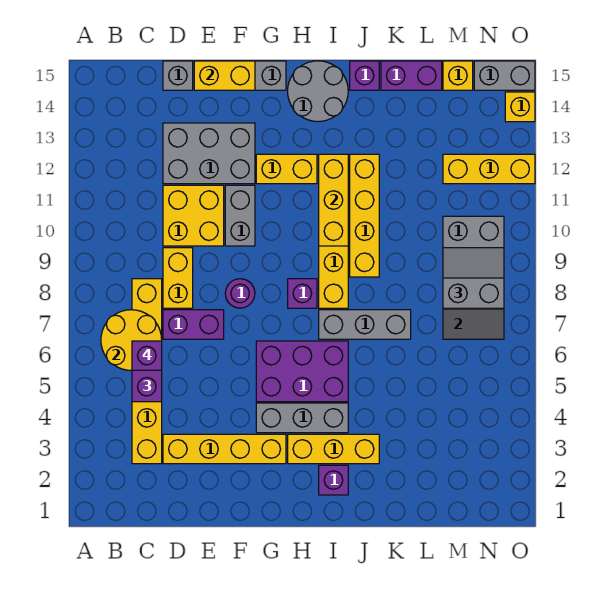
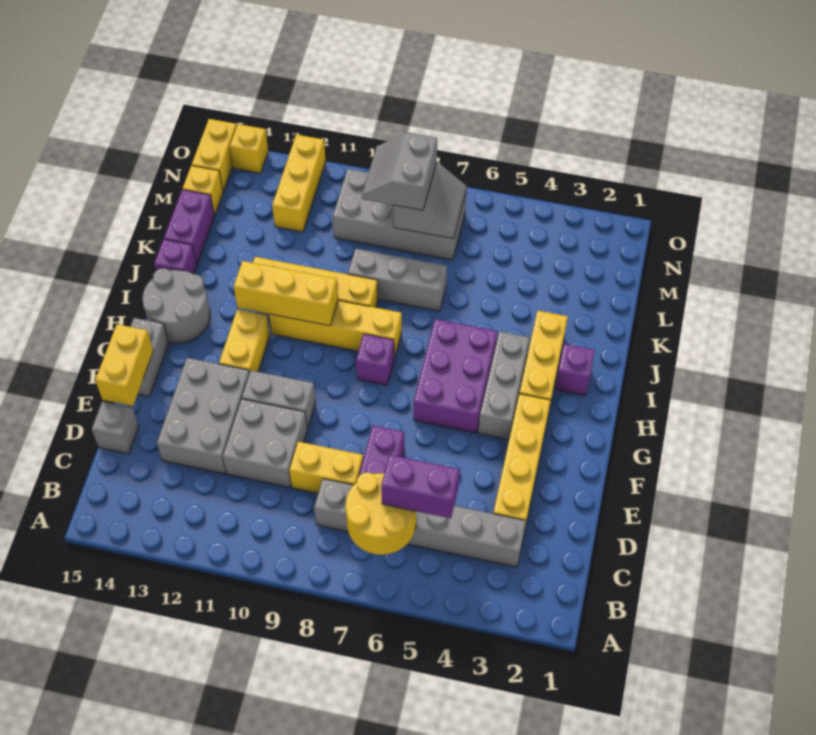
yellow brick C3:C8 level 1 -> grey brick C3:C8 level 1
purple brick C6 level 4 -> none
yellow brick D10:E11 level 1 -> grey brick D10:E11 level 1
purple round brick F8 level 1 -> none
grey brick I7:K7 level 1 -> grey brick K7:K9 level 1
grey brick N15:O15 level 1 -> yellow brick N15:O15 level 1

